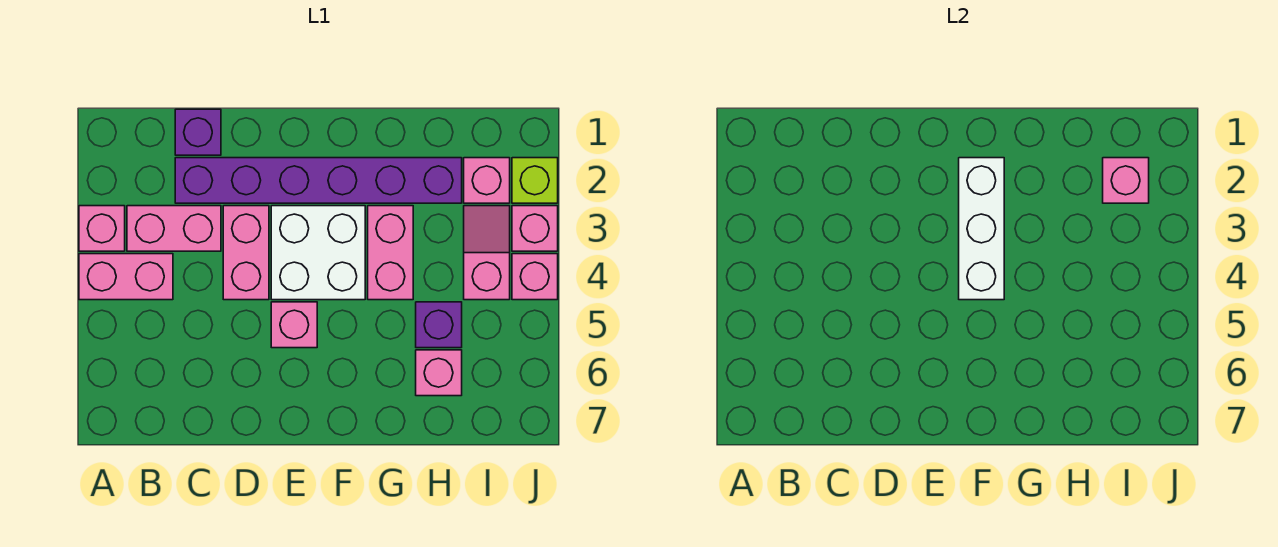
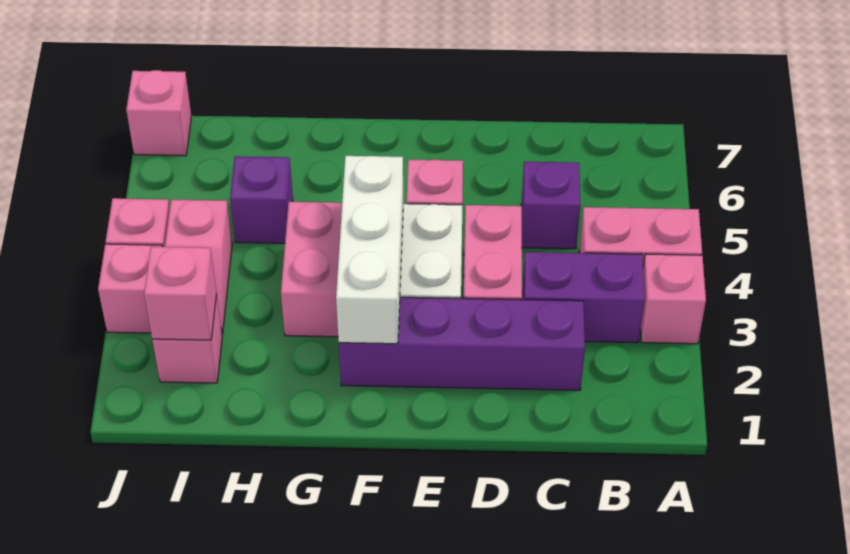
pink brick B3:C3 level 1 -> purple brick B3:C3 level 1
purple brick C1 level 1 -> purple brick C5 level 1
purple brick C2:H2 level 1 -> purple brick C2:F2 level 1
pink brick H6 level 1 -> pink brick J7 level 1
lime brick J2 level 1 -> none

